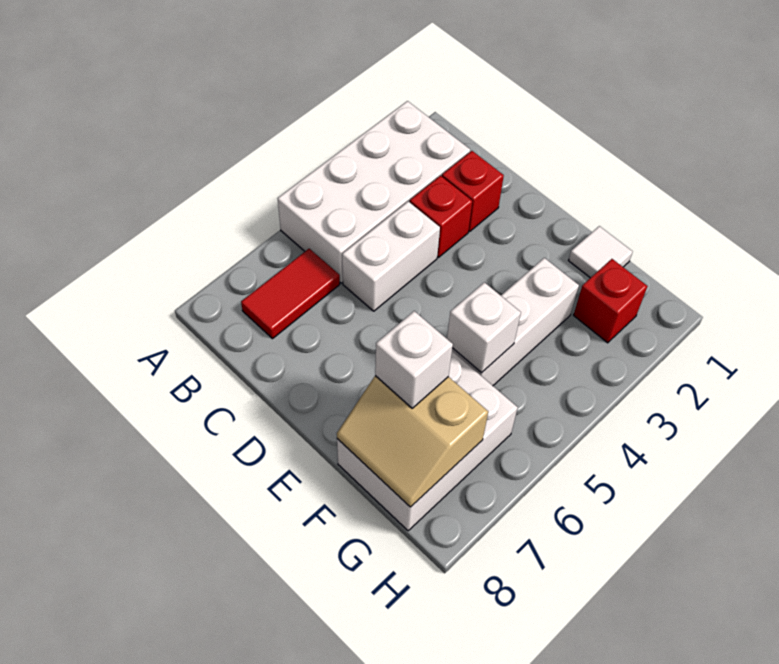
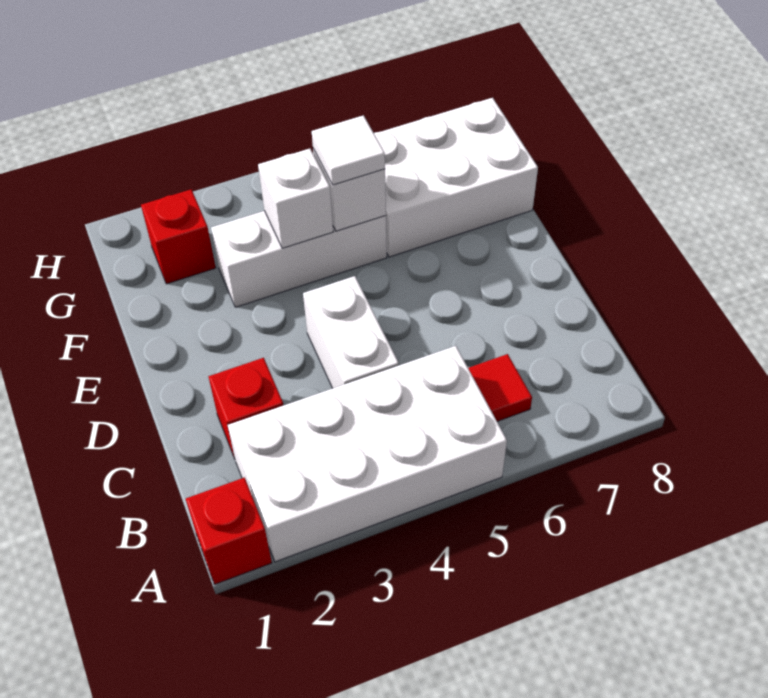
red tile B6:B7 level 1 -> red tile B6 level 1
red brick C3 level 1 -> red brick A1 level 1
white brick C4:C5 level 1 -> white brick C4:D4 level 1
white tile F1 level 1 -> white tile F5 level 3
tan slope F7:G8 level 2 top 7 -> none
white brick F7 level 3 -> white brick F4 level 2

